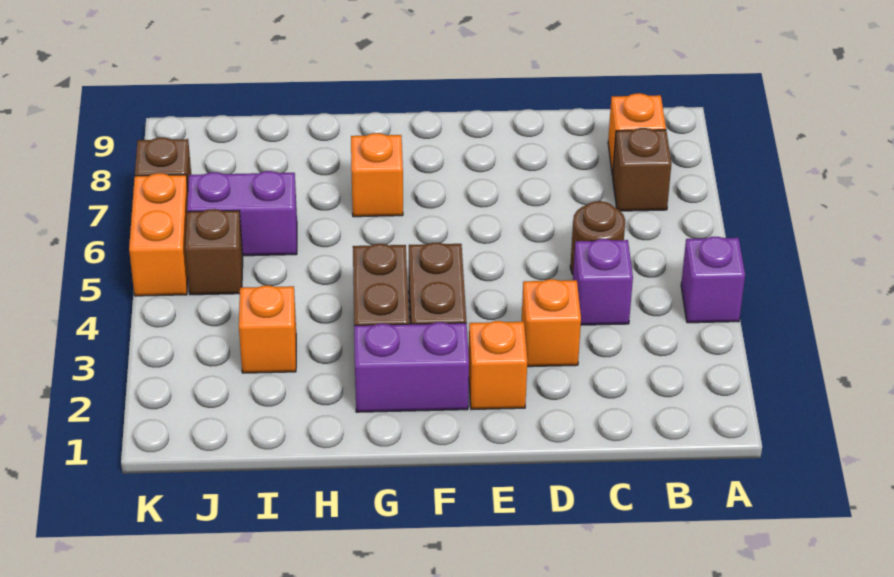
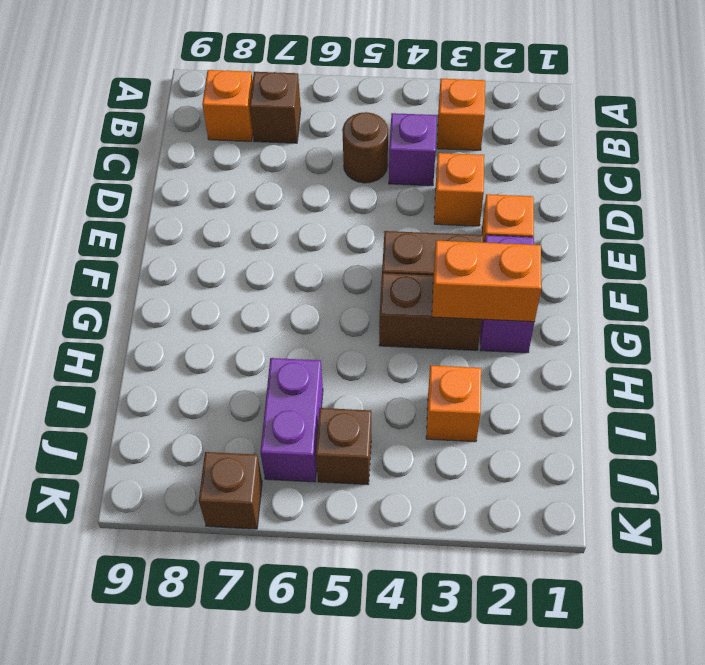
purple brick A4 level 1 -> none
orange brick G7 level 1 -> orange brick B3 level 1
orange brick K5:K6 level 1 -> orange brick G2:G3 level 2

